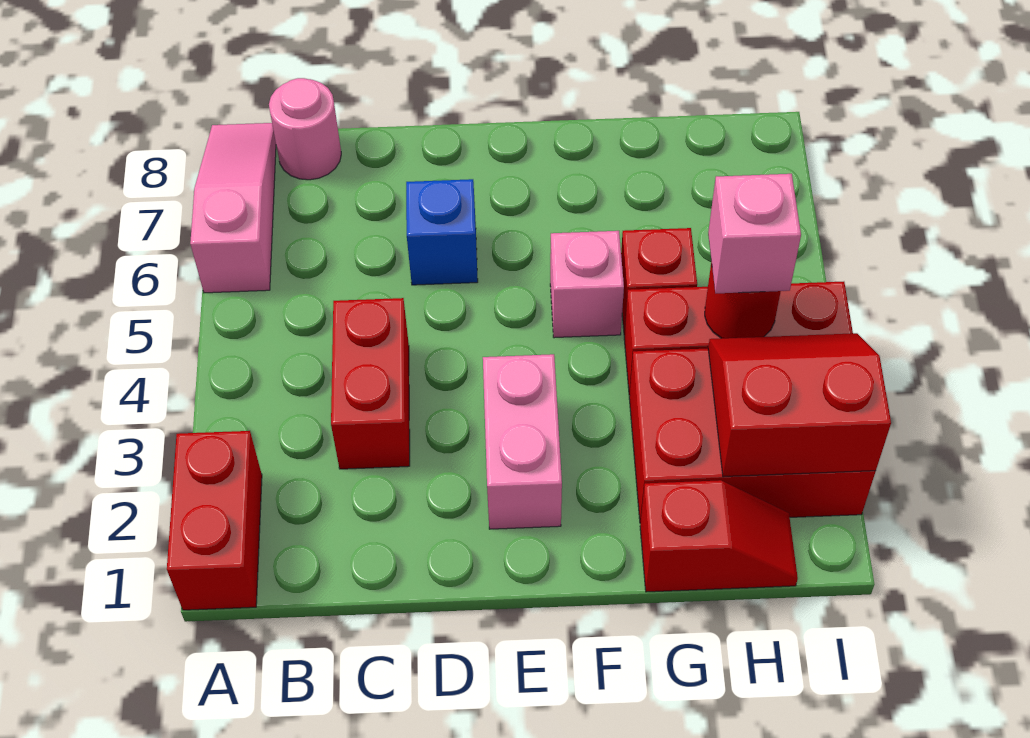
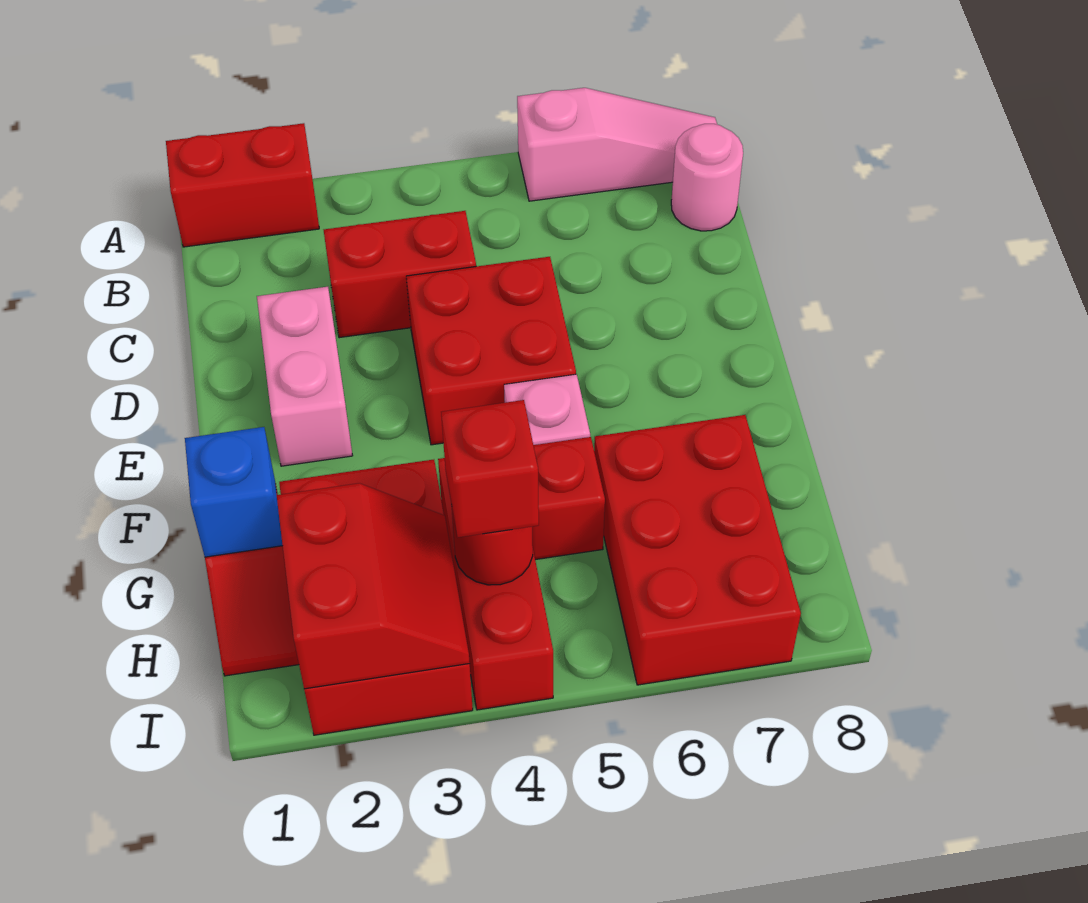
none -> red brick D4:E5 level 1
blue brick D6 level 1 -> blue brick G1 level 2
pink brick E2:E3 level 1 -> pink brick D2:E2 level 1
none -> red brick G6:I7 level 1
pink brick H4 level 3 -> red brick H4 level 3

